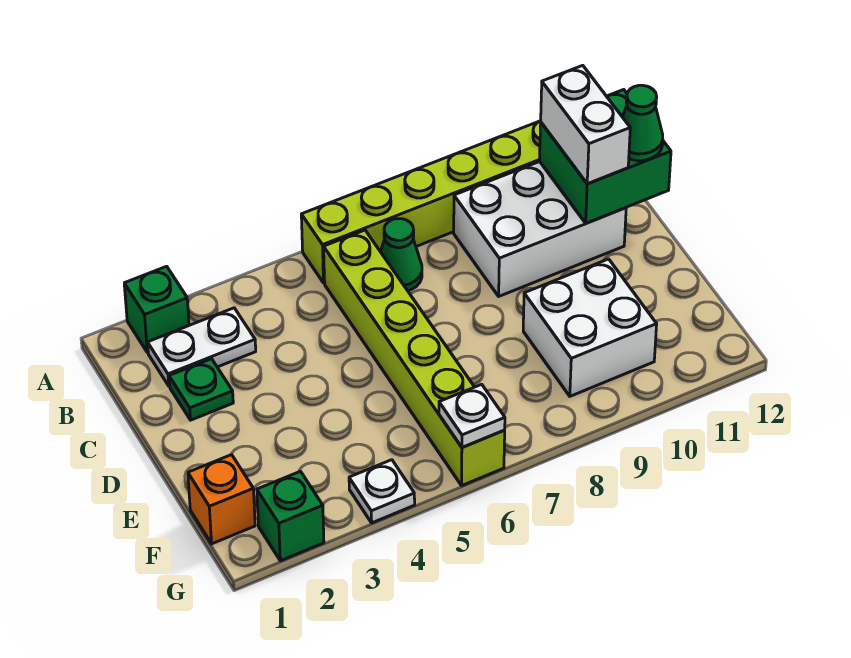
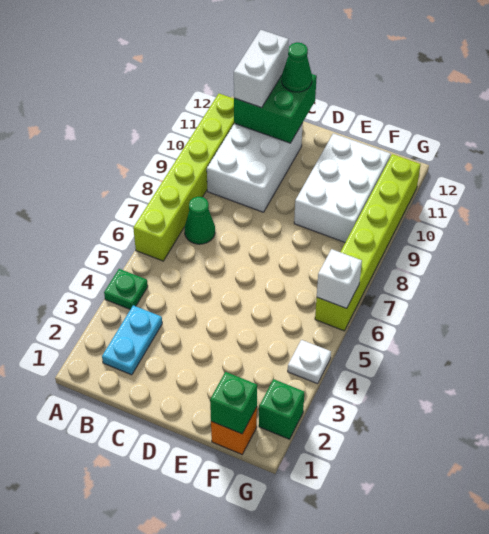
green brick A2 level 1 -> green brick F1 level 2
white plate B2:B3 level 1 -> cyan plate B2:B3 level 1
lime brick B6:G6 level 1 -> lime brick G6:G11 level 1
white brick B11:C11 level 3 -> white brick B11:B12 level 3
green plate C2 level 1 -> green plate A4 level 1
white brick E9:F10 level 1 -> white brick E9:F11 level 1
white plate G6 level 2 -> white brick G6 level 2

